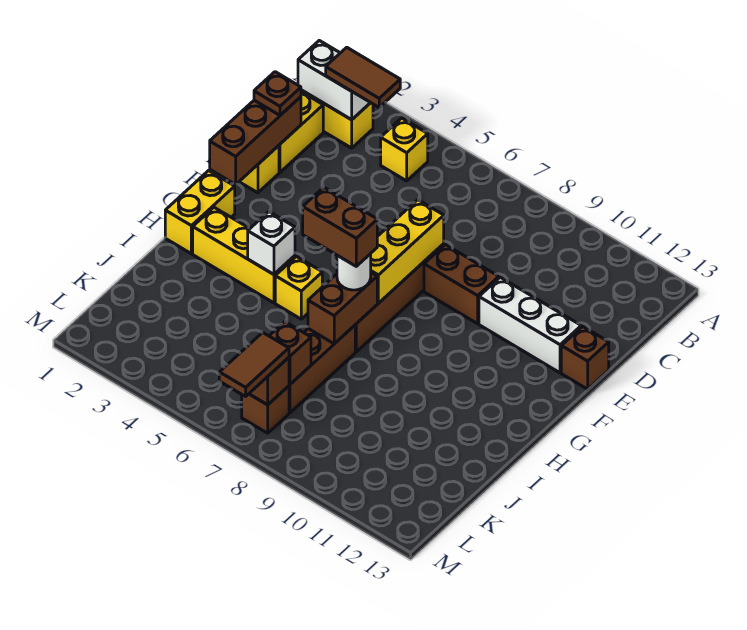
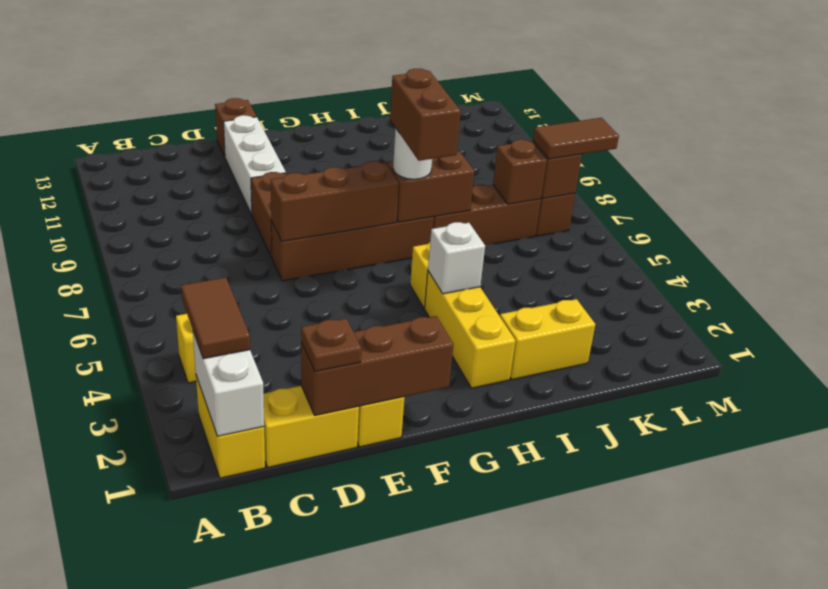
yellow brick E7:G7 level 2 -> brown brick E7:G7 level 2
yellow brick G1:H1 level 1 -> yellow brick I2:J2 level 1

